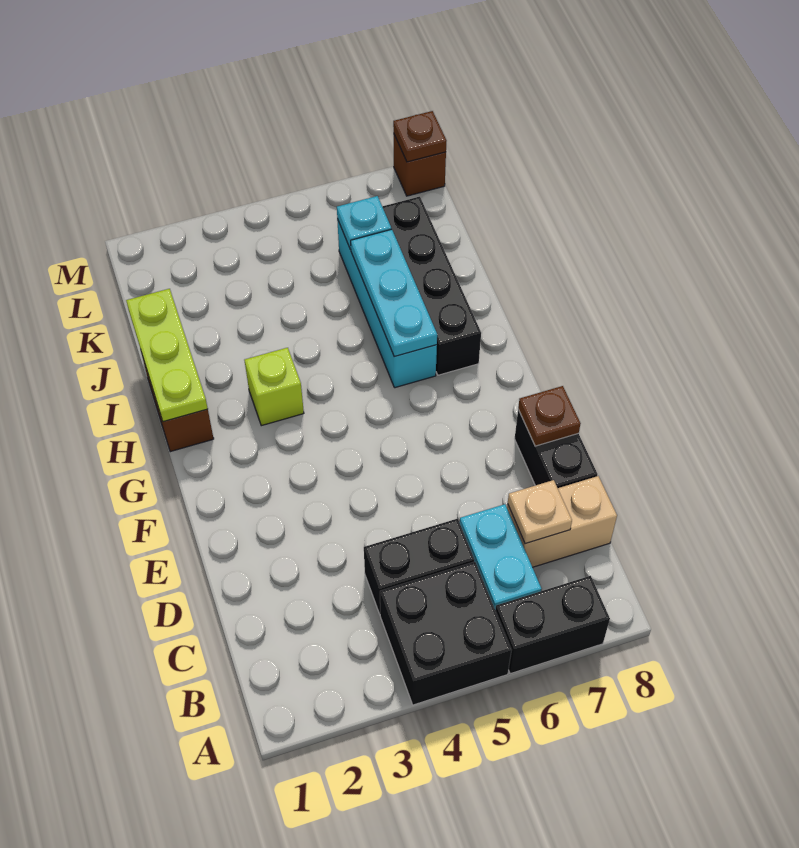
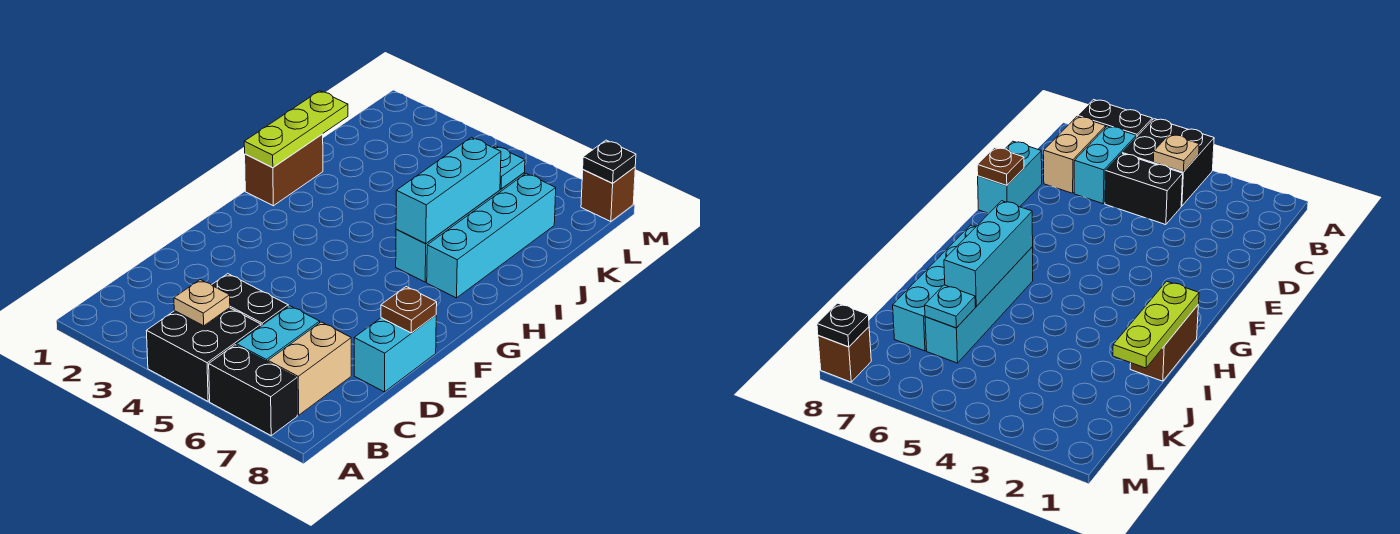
tan brick C7:C8 level 1 -> tan brick B7:C7 level 1
tan plate C7 level 2 -> tan plate B4 level 2
black brick D8:E8 level 1 -> cyan brick D8:E8 level 1
lime brick H3 level 1 -> none
cyan plate H6:J6 level 2 -> cyan brick H6:J6 level 2
black brick H7:K7 level 1 -> cyan brick H7:K7 level 1
brown plate M8 level 2 -> black plate M8 level 2

